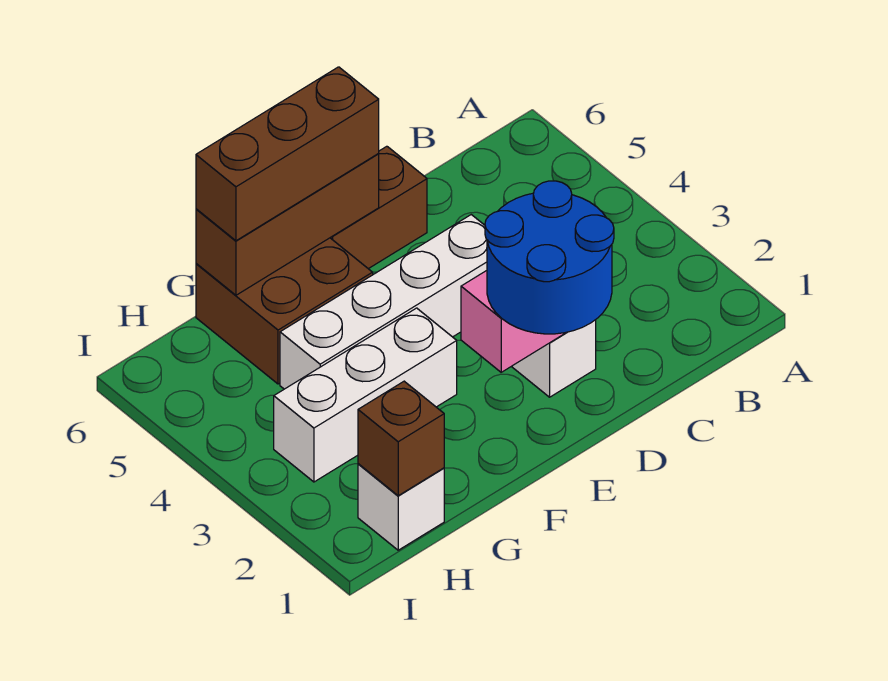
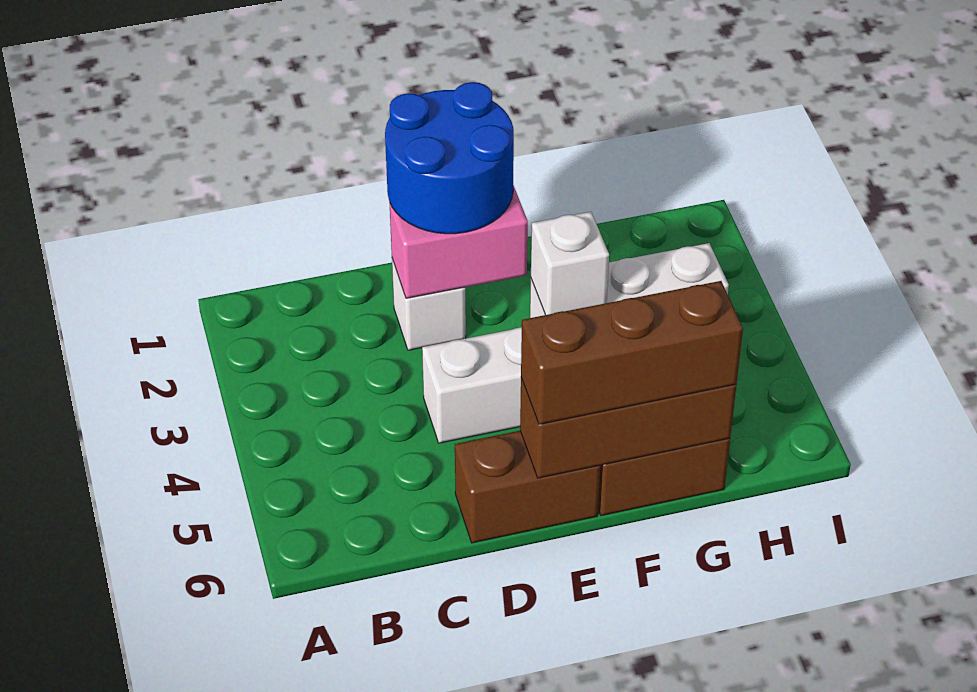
white brick H1 level 1 -> white brick F3 level 2
brown brick H1 level 2 -> none

